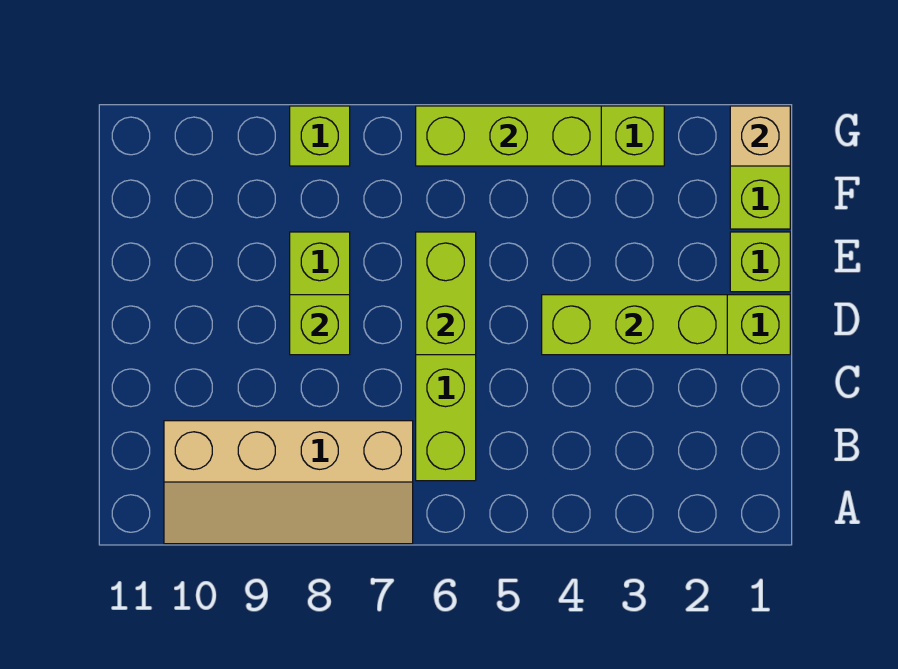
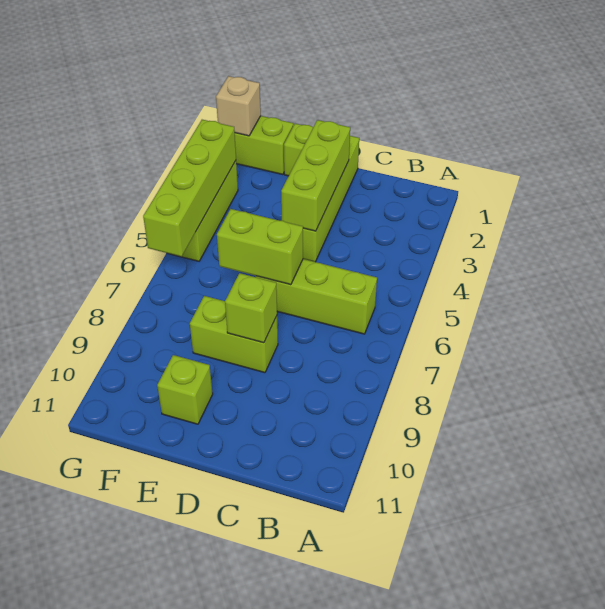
tan slope A7:B10 level 1 top B -> none
lime brick G4:G6 level 2 -> lime brick G3:G6 level 2
lime brick G8 level 1 -> lime brick E10 level 1

